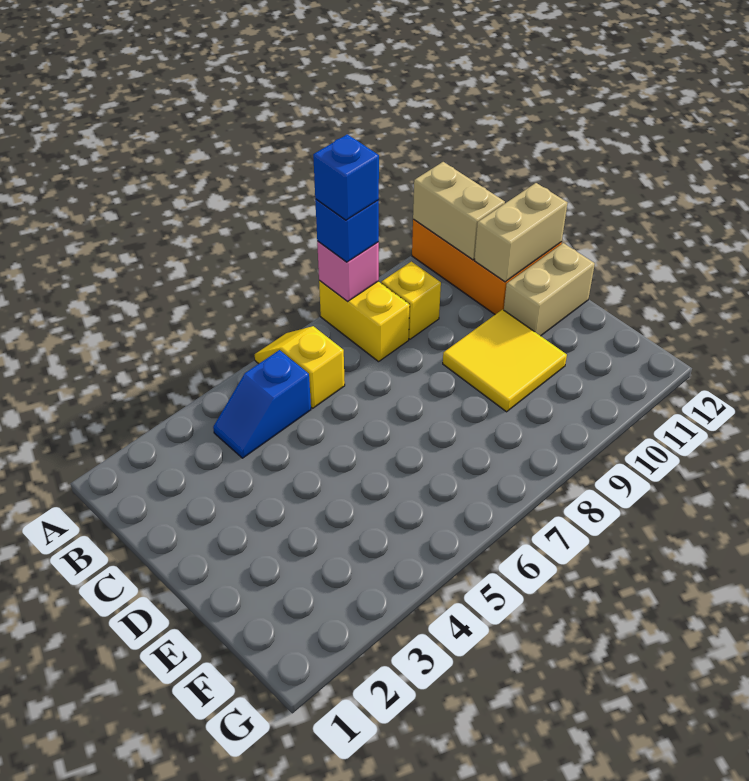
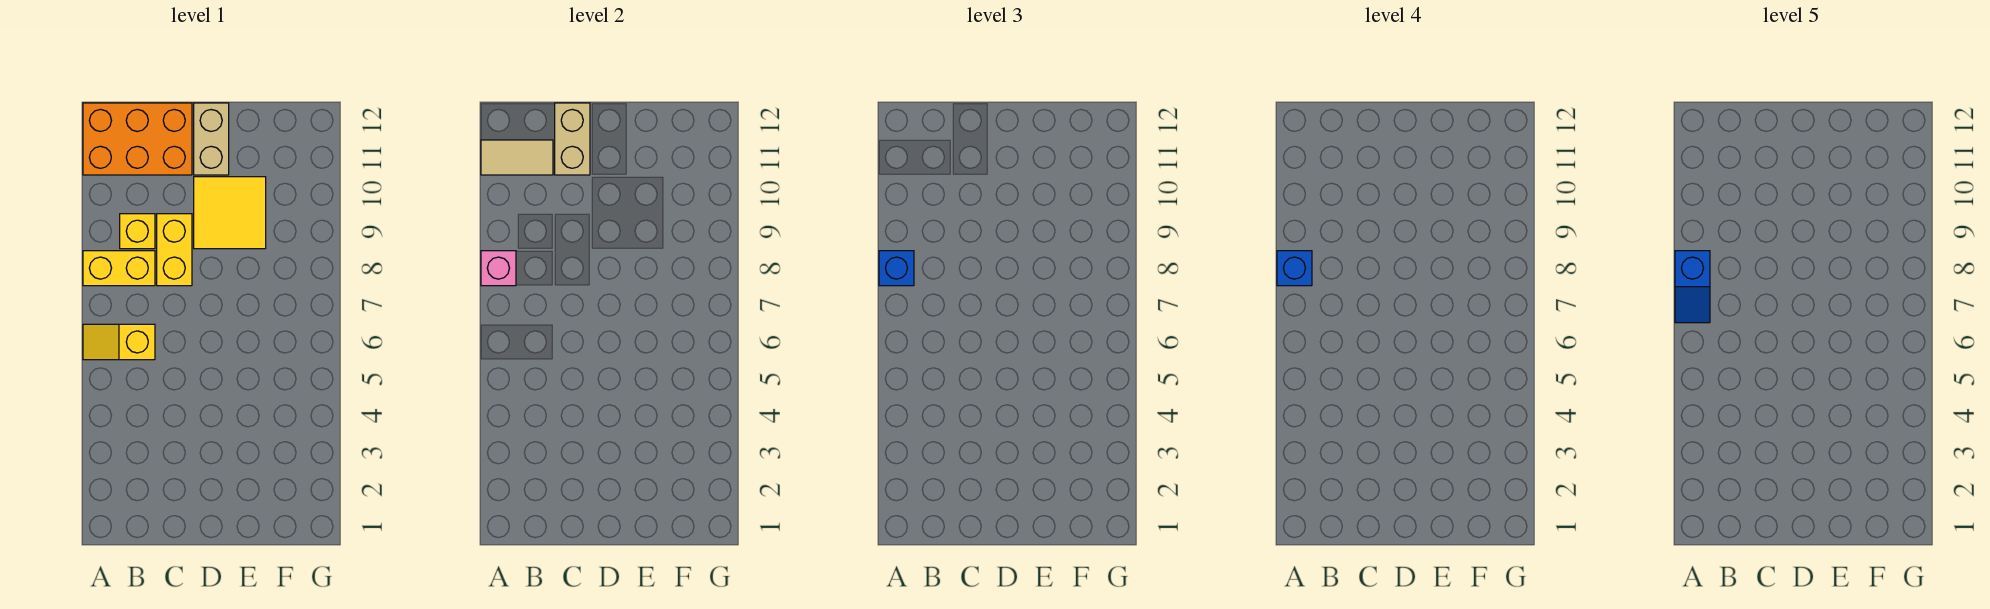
tan brick A11:B11 level 2 -> tan tile A11:B11 level 2
blue slope B4:B5 level 1 top 5 -> blue slope A7:A8 level 5 top 8
none -> yellow brick C8:C9 level 1

